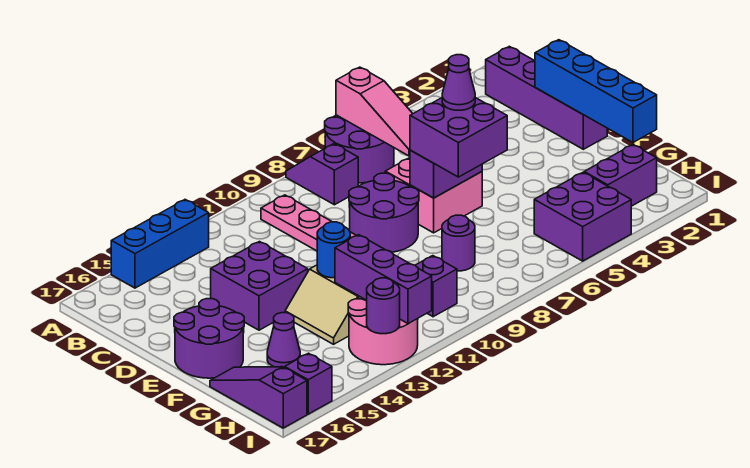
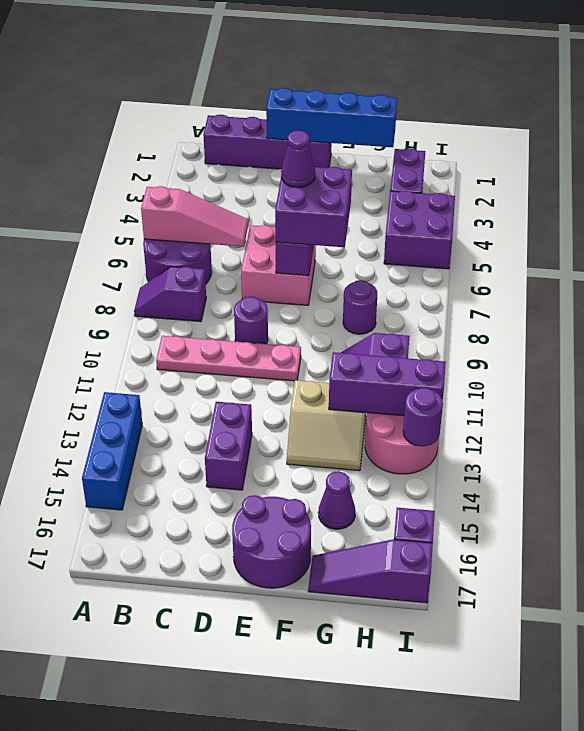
purple round brick D8:E9 level 1 -> purple round brick D9 level 1
purple brick D13:E14 level 1 -> purple brick D13:D14 level 1
blue round brick F12 level 2 -> none

